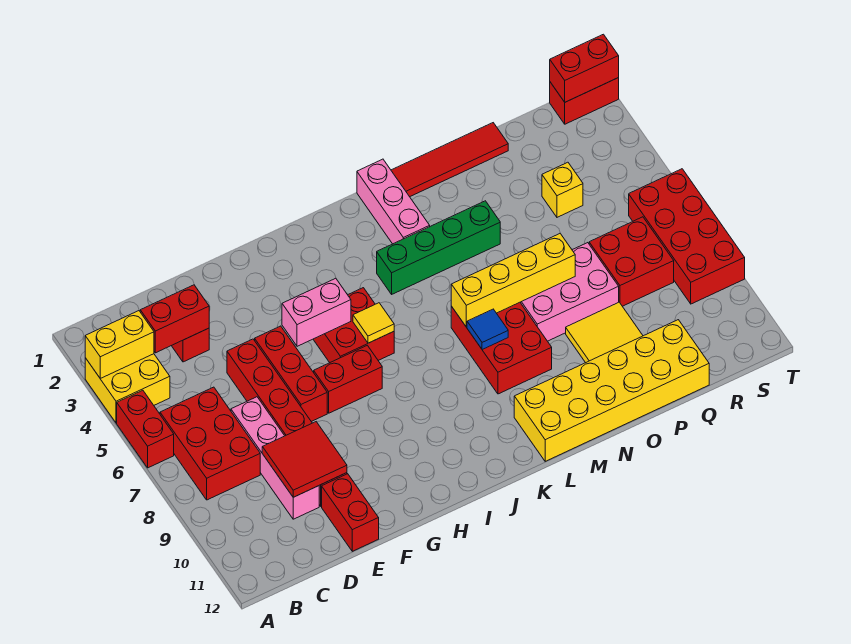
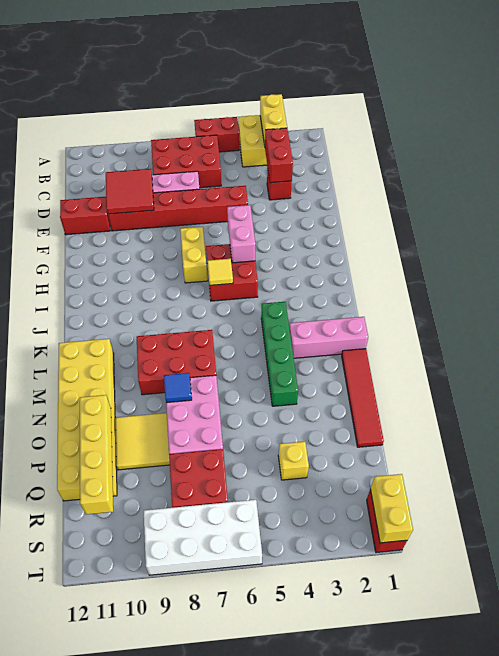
red brick F5:F7 level 1 -> none
red brick G7:H7 level 1 -> yellow brick G7:H7 level 1
yellow brick L7:O7 level 2 -> yellow brick O11:R11 level 2
blue tile L8 level 2 -> blue tile N8 level 2
red brick S1:T1 level 2 -> yellow brick S1:T1 level 2
red brick S6:T9 level 1 -> white brick S6:T9 level 1

